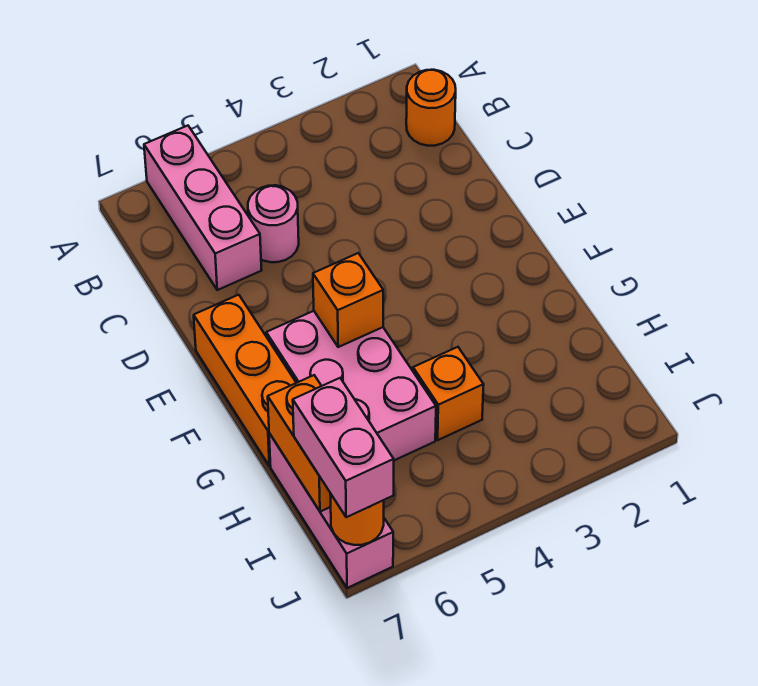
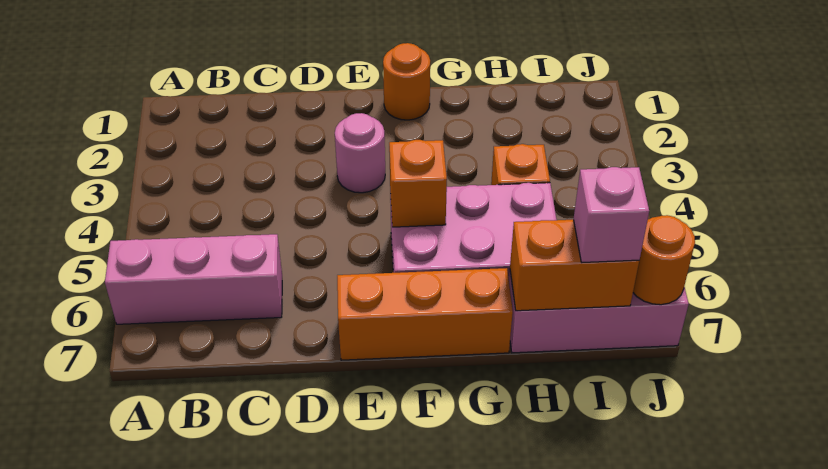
orange round brick B1 level 1 -> orange round brick F1 level 1
pink round brick C5 level 1 -> pink round brick E3 level 1
pink brick I7:J7 level 3 -> pink brick I7 level 3

